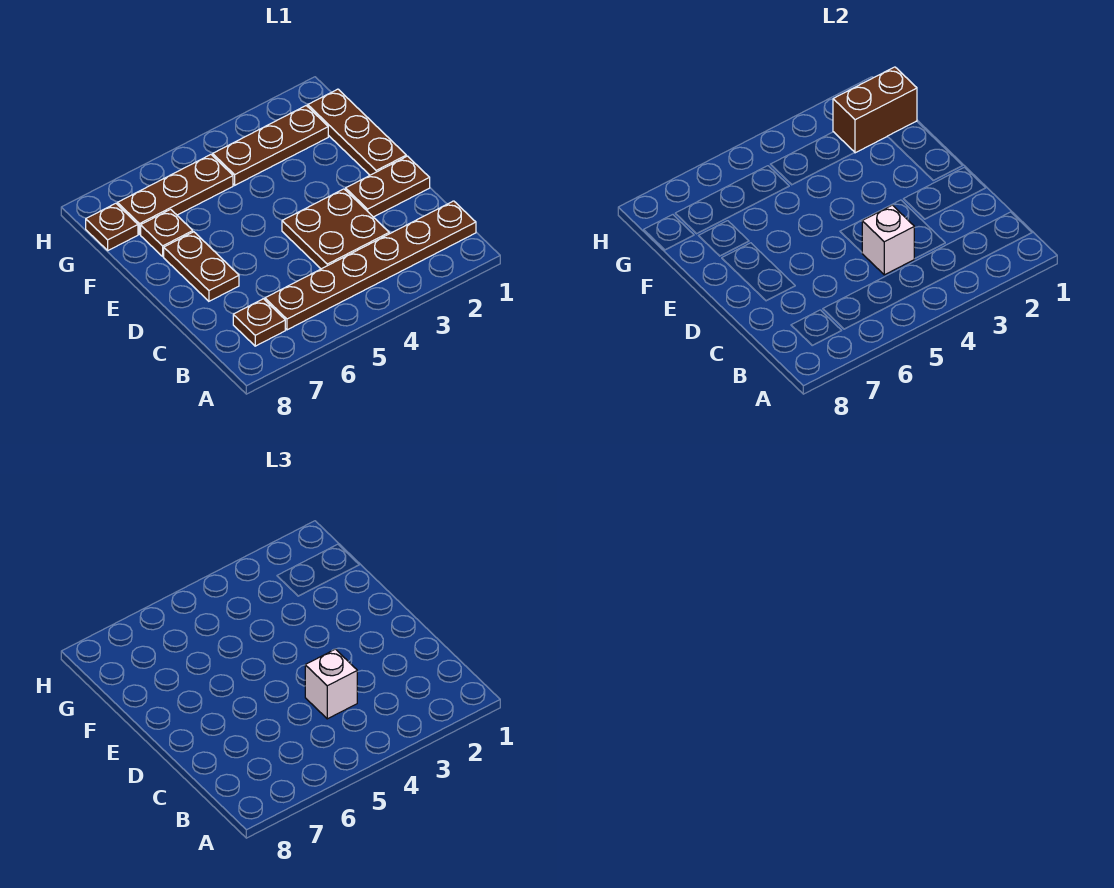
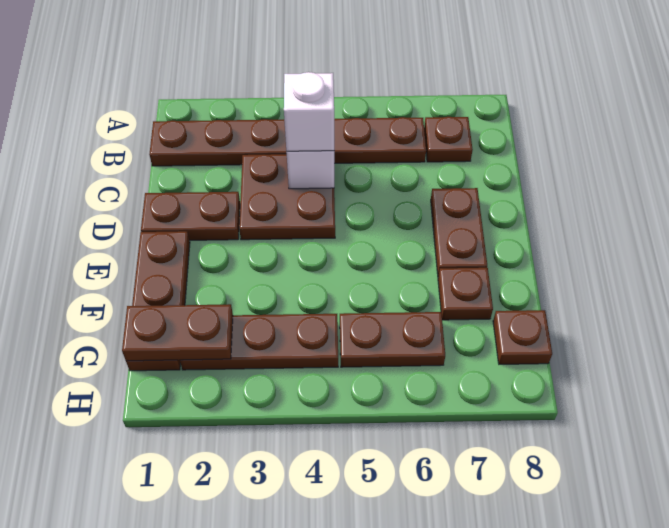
brown brick G1:G2 level 2 -> brown plate G1:G2 level 2
brown plate G5:G7 level 1 -> brown plate G5:G6 level 1

